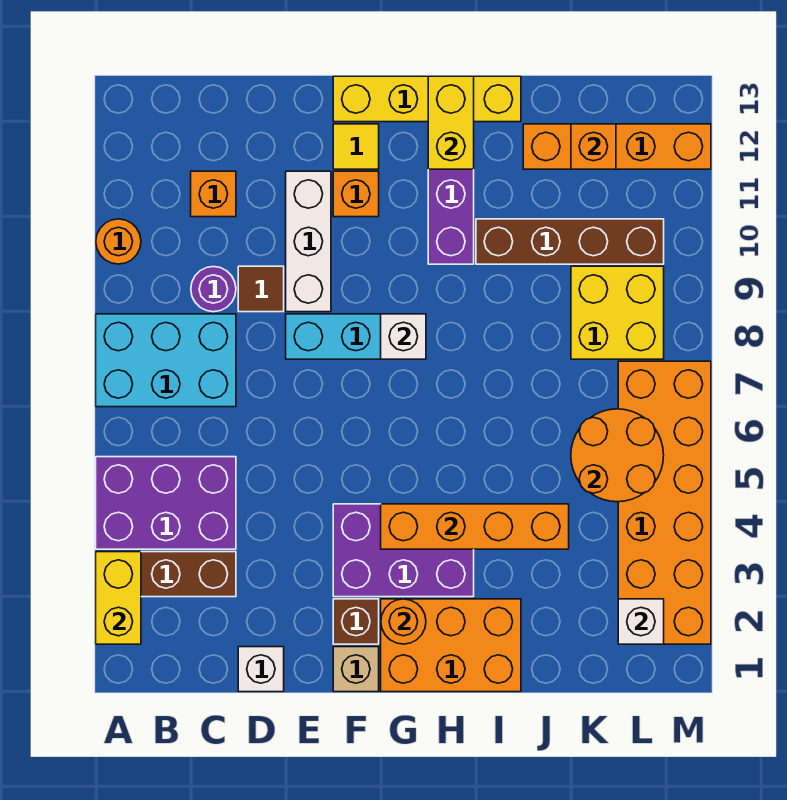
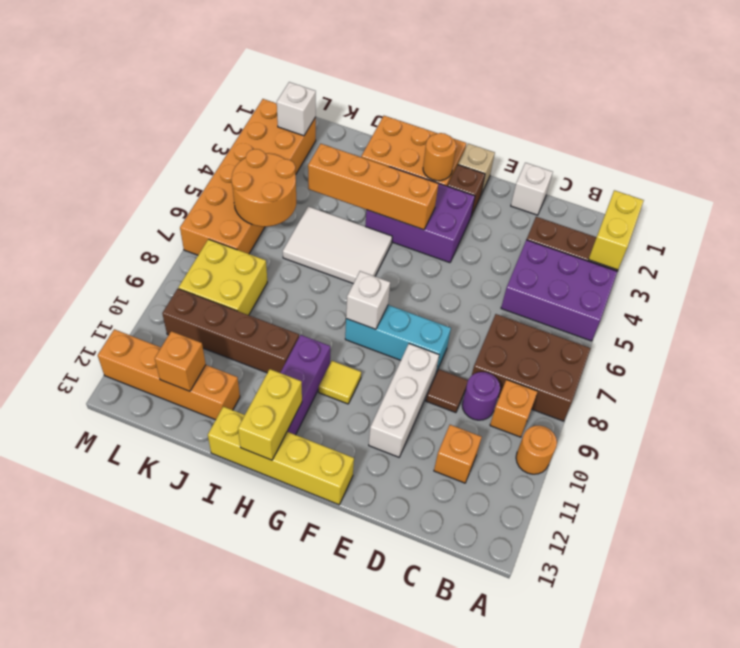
cyan brick A7:C8 level 1 -> brown brick A7:C8 level 1
orange brick F11 level 1 -> orange brick B9 level 1
yellow tile F12 level 1 -> yellow tile G10 level 1
none -> white tile H5:J6 level 1

